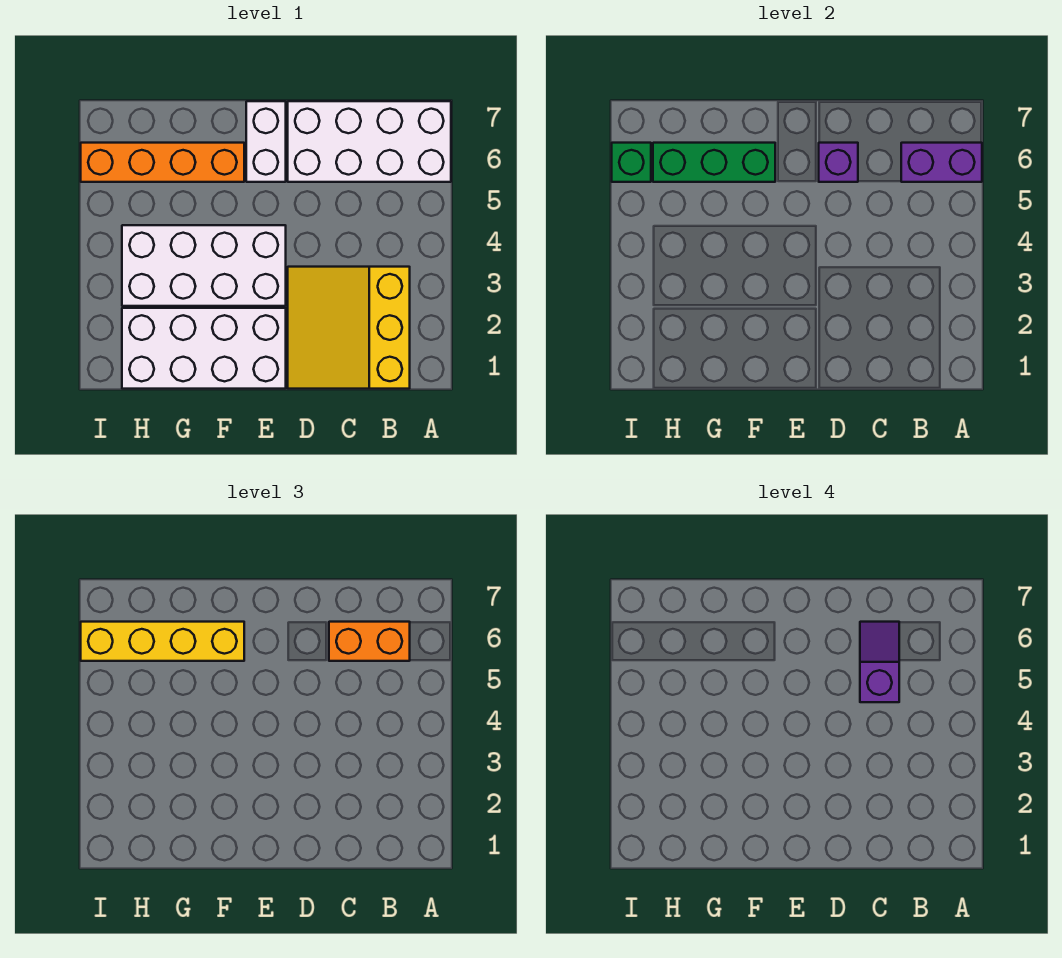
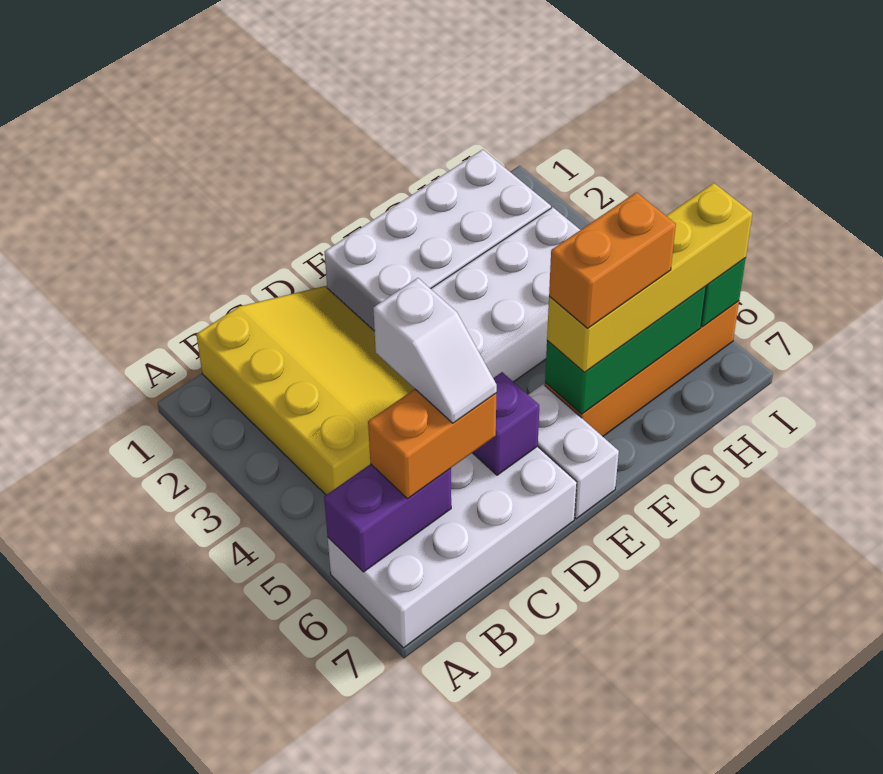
yellow slope B1:D3 level 1 top B -> yellow slope B1:D4 level 1 top B
purple slope C5:C6 level 4 top 5 -> white slope C5:C6 level 4 top 5
none -> orange brick F6:G6 level 4

